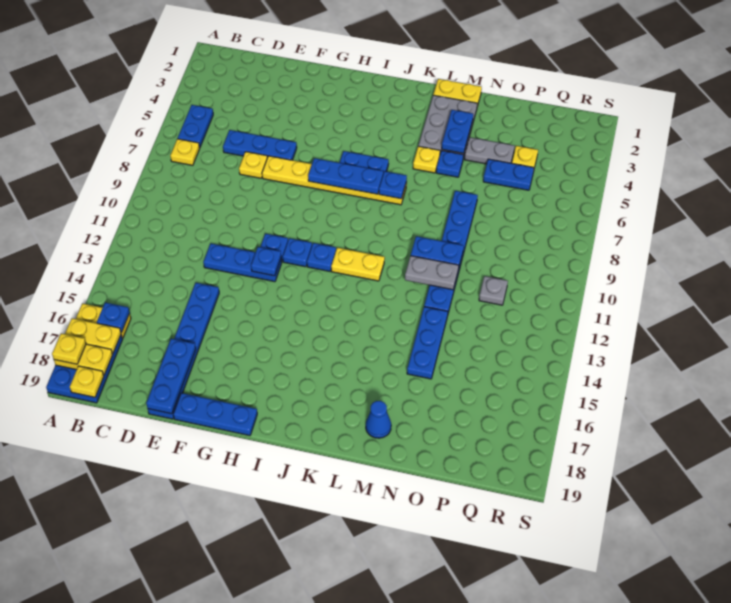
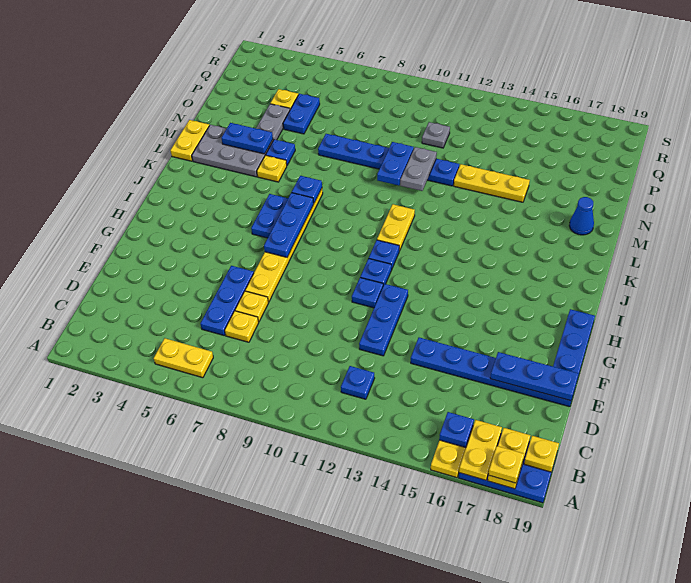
blue plate B5:B6 level 1 -> yellow plate B5:B6 level 1
yellow plate B7 level 1 -> yellow plate D7 level 1
blue plate G12 level 2 -> blue plate C12 level 1
blue plate N13:N15 level 1 -> yellow plate N13:N15 level 1

